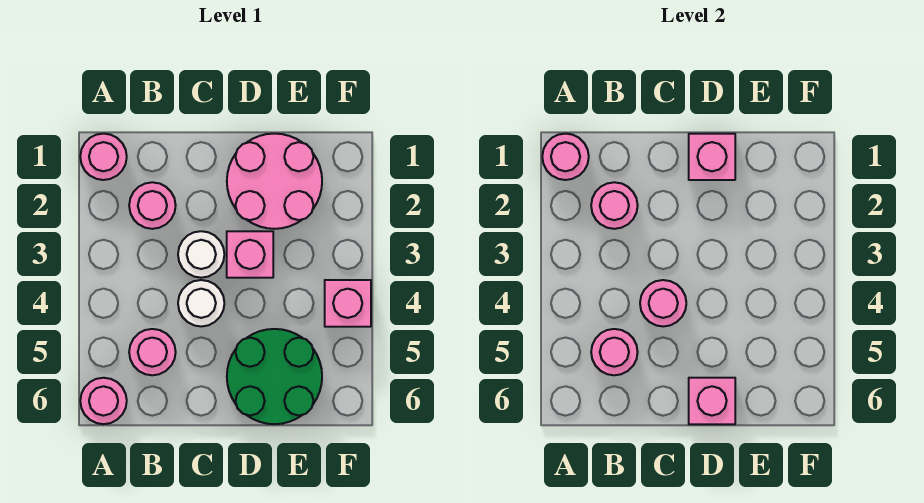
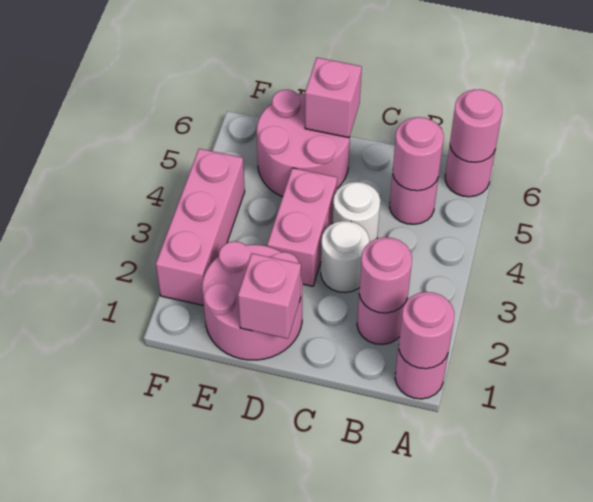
pink round brick C4 level 2 -> pink round brick A6 level 2
pink brick D3 level 1 -> pink brick D3:D4 level 1
green round brick D5:E6 level 1 -> pink round brick D5:E6 level 1
pink brick F4 level 1 -> pink brick F2:F4 level 1

